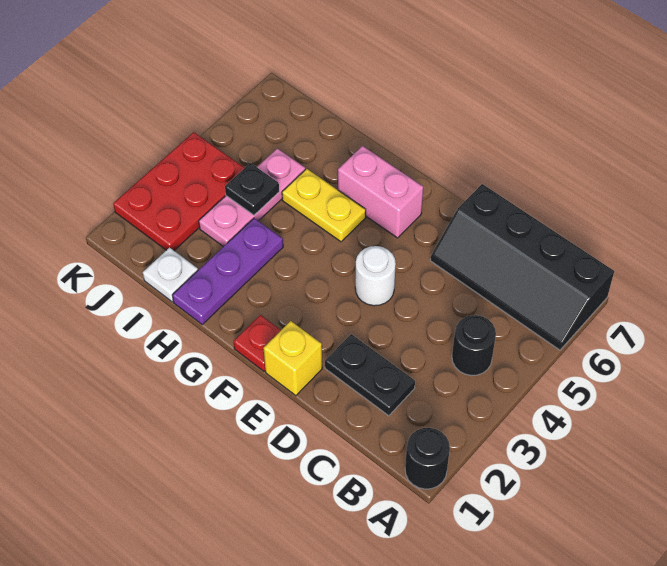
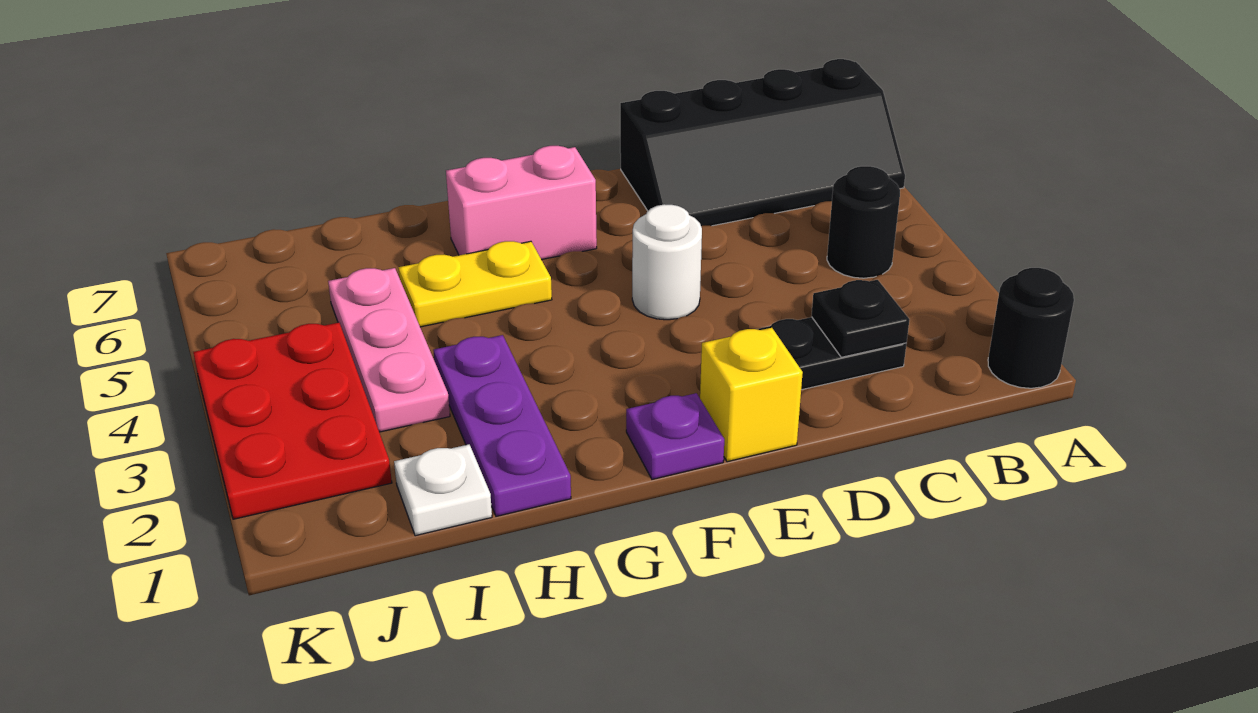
red plate F1 level 1 -> purple plate F1 level 1
black plate I4 level 2 -> black plate C2 level 2

